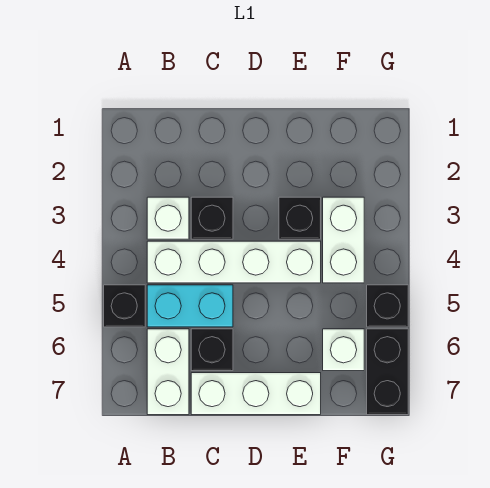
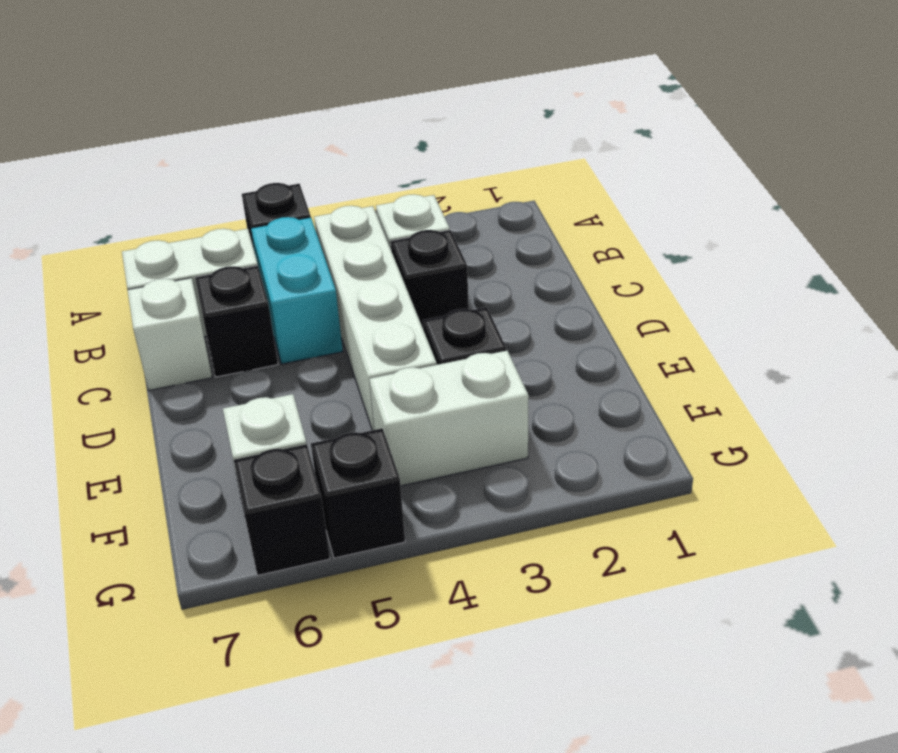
white brick C7:E7 level 1 -> white brick C7 level 1
black brick G6:G7 level 1 -> black brick G6 level 1

